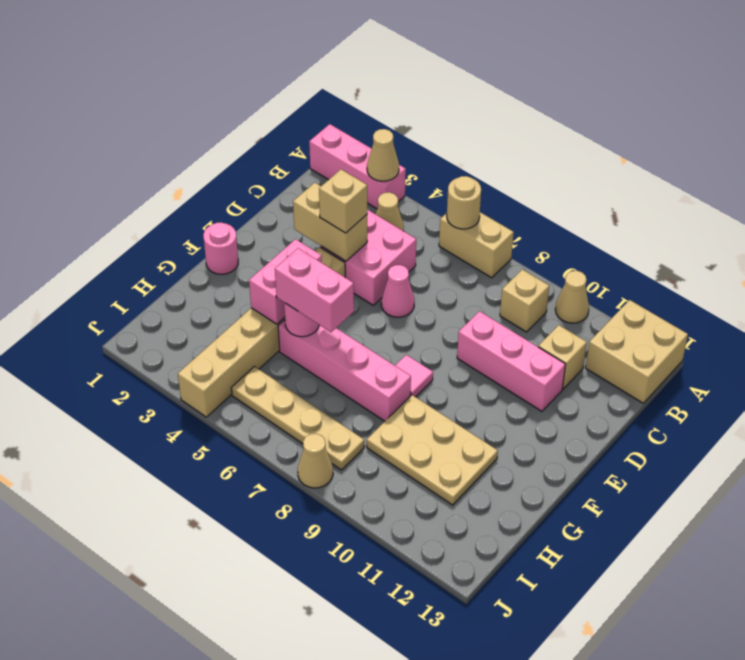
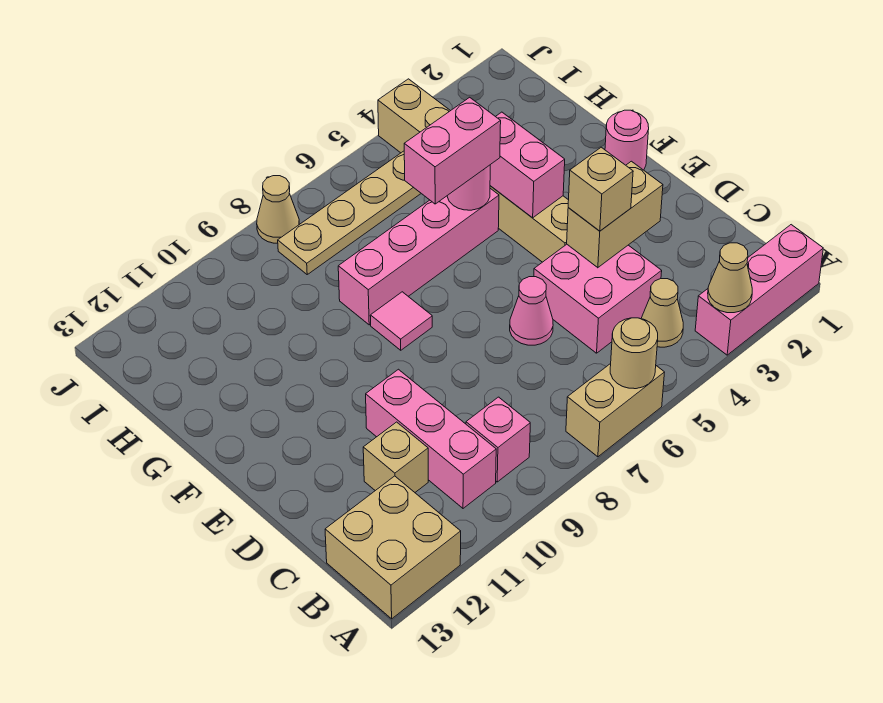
tan cone A10 level 1 -> none
tan brick B9 level 1 -> pink brick B9 level 1
pink brick D9:D11 level 1 -> pink brick B10:D10 level 1
tan plate G9:H11 level 1 -> none

